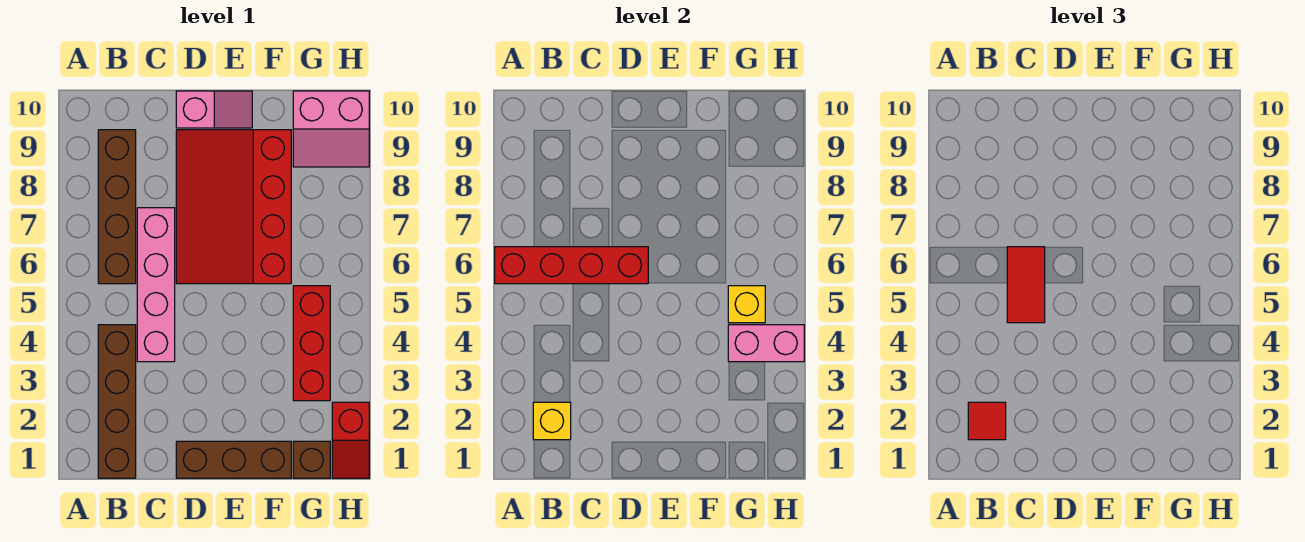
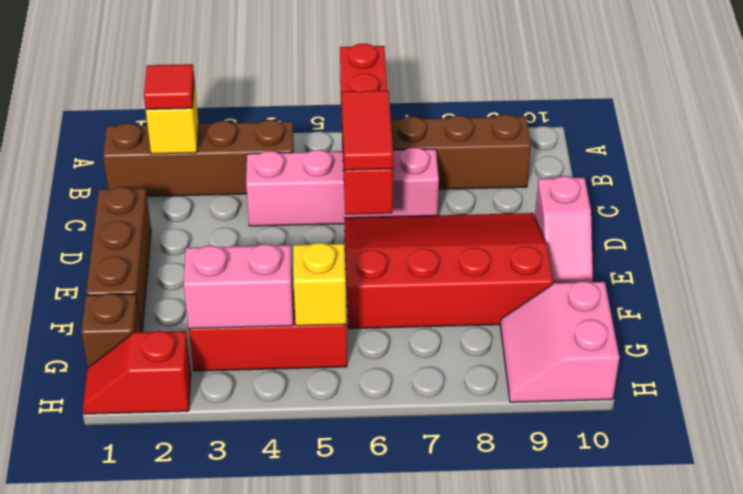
red tile C5:C6 level 3 -> red tile C6:D6 level 3
pink brick G4:H4 level 2 -> pink brick G3:G4 level 2

